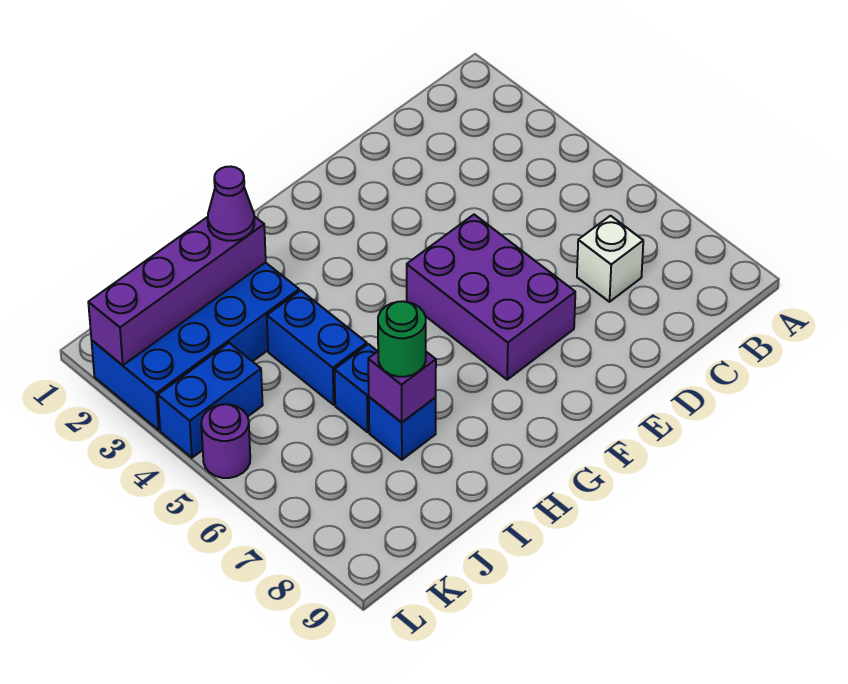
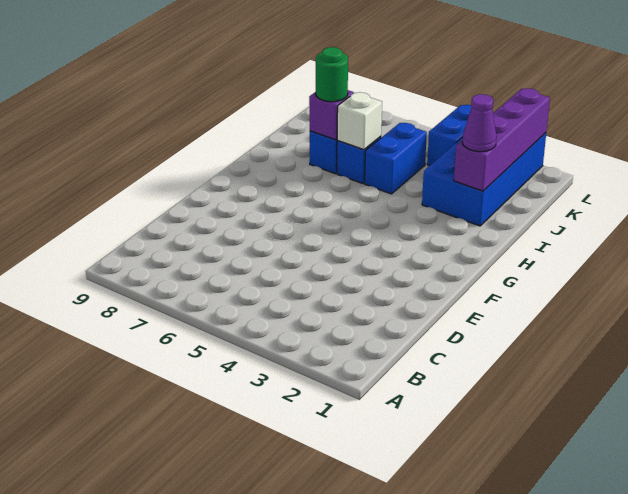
white brick C7 level 1 -> white brick I6 level 2
purple brick E5:F7 level 1 -> none
blue brick I4:I5 level 1 -> blue brick I5:J5 level 1
purple round brick L5 level 1 -> none

